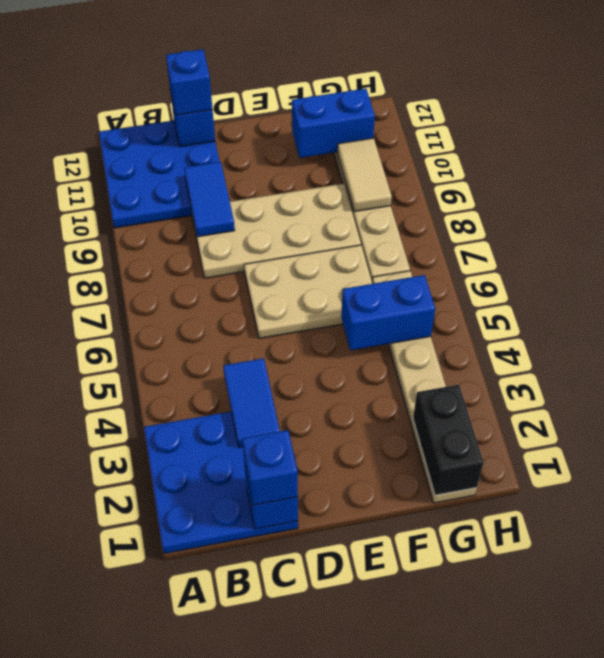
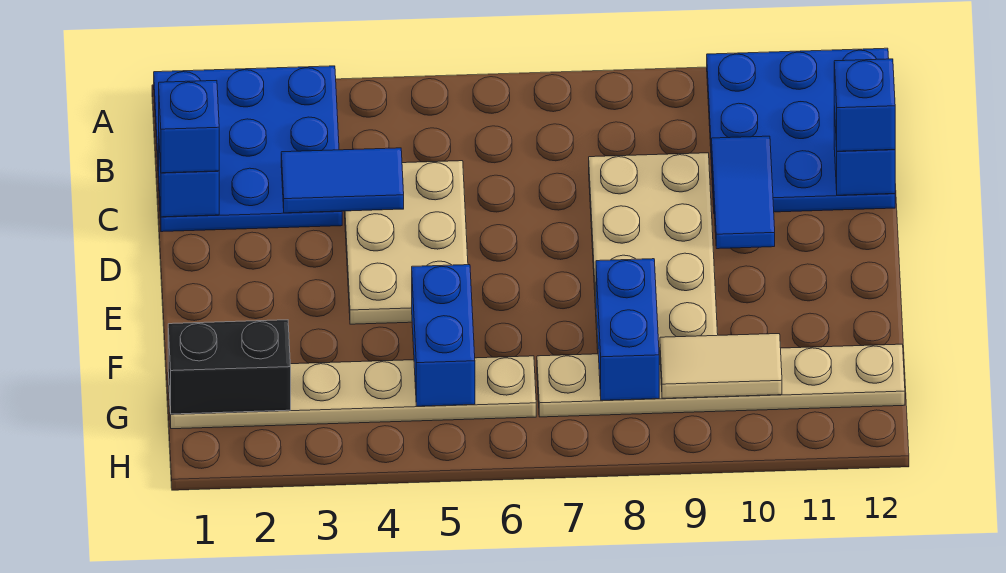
blue tile C9:C10 level 2 -> blue tile C10:D10 level 2
tan plate D6:F7 level 1 -> tan plate C4:E5 level 1
blue brick F11:G11 level 2 -> blue brick F8:G8 level 2

